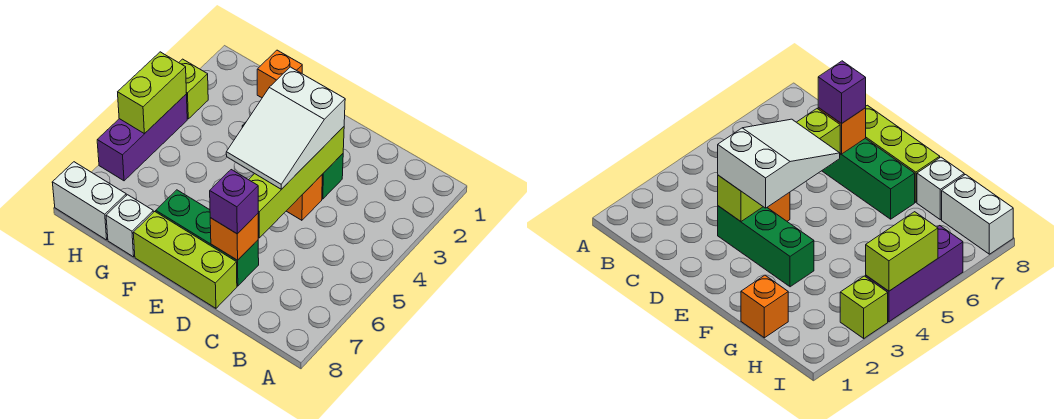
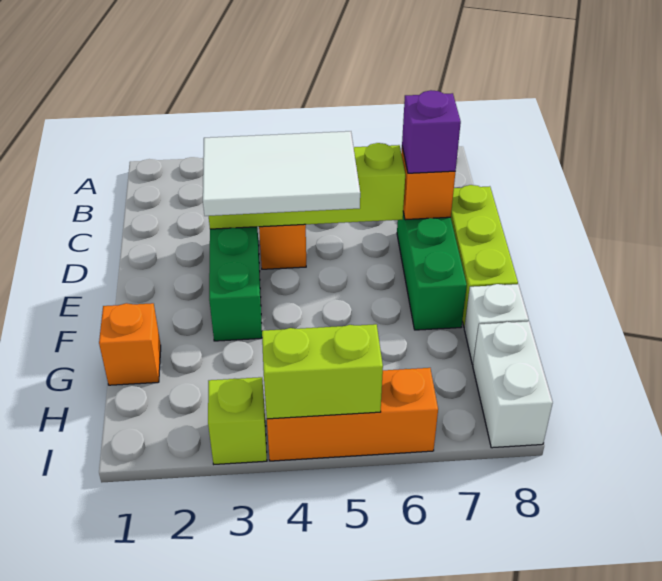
white slope D3:E5 level 3 top 3 -> white tile D3:E5 level 3
purple brick I4:I6 level 1 -> orange brick I4:I6 level 1

